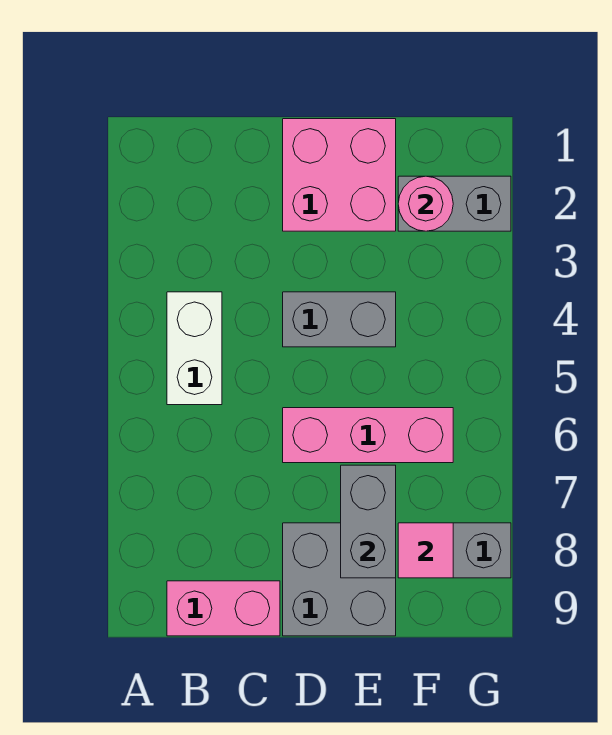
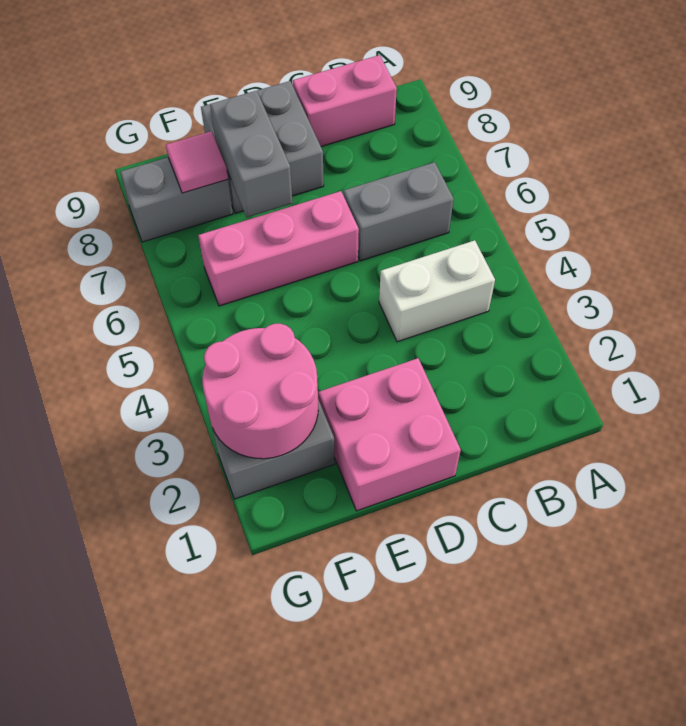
white brick B4:B5 level 1 -> white brick B4:C4 level 1
grey brick D4:E4 level 1 -> grey brick B6:C6 level 1
pink round brick F2 level 2 -> pink round brick F2:G3 level 2

